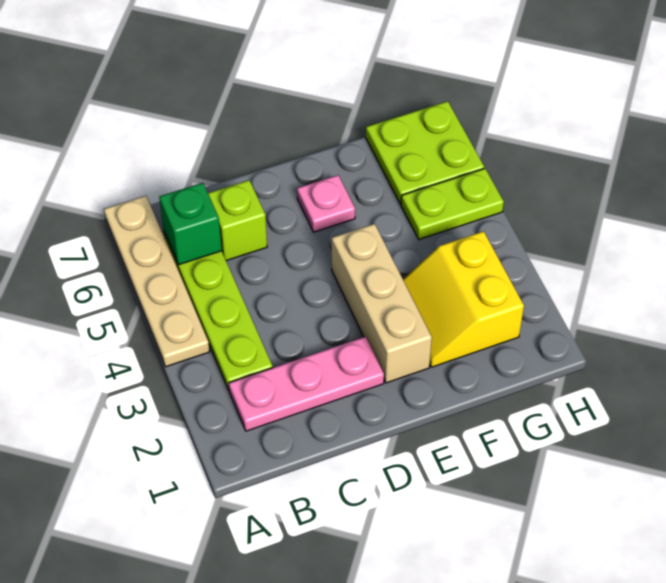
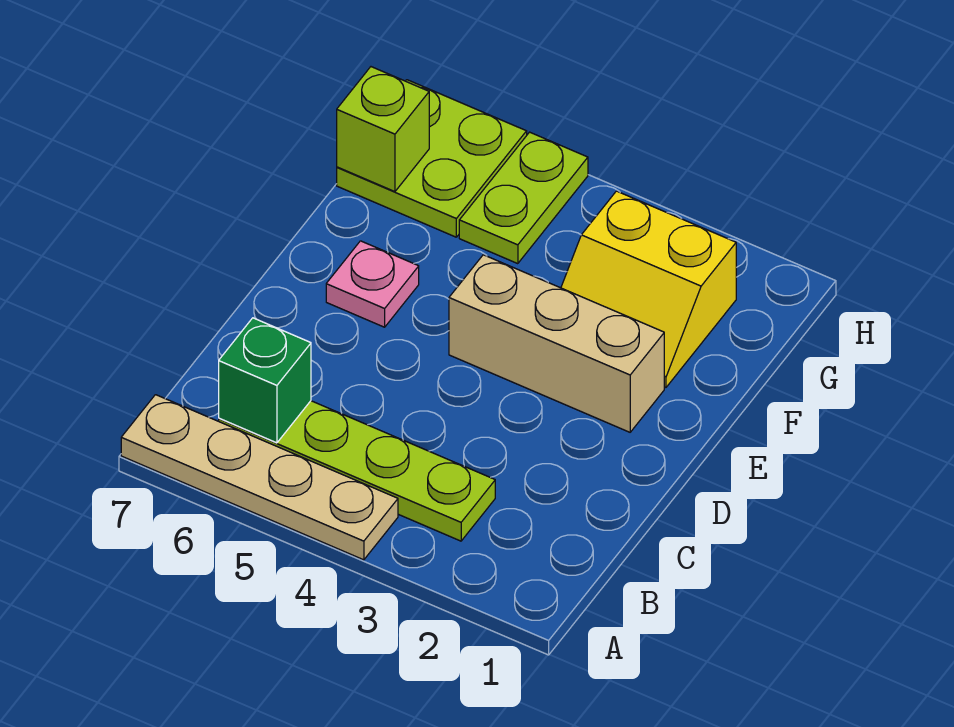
pink plate B2:D2 level 1 -> none
lime brick C6 level 1 -> lime brick G7 level 2

